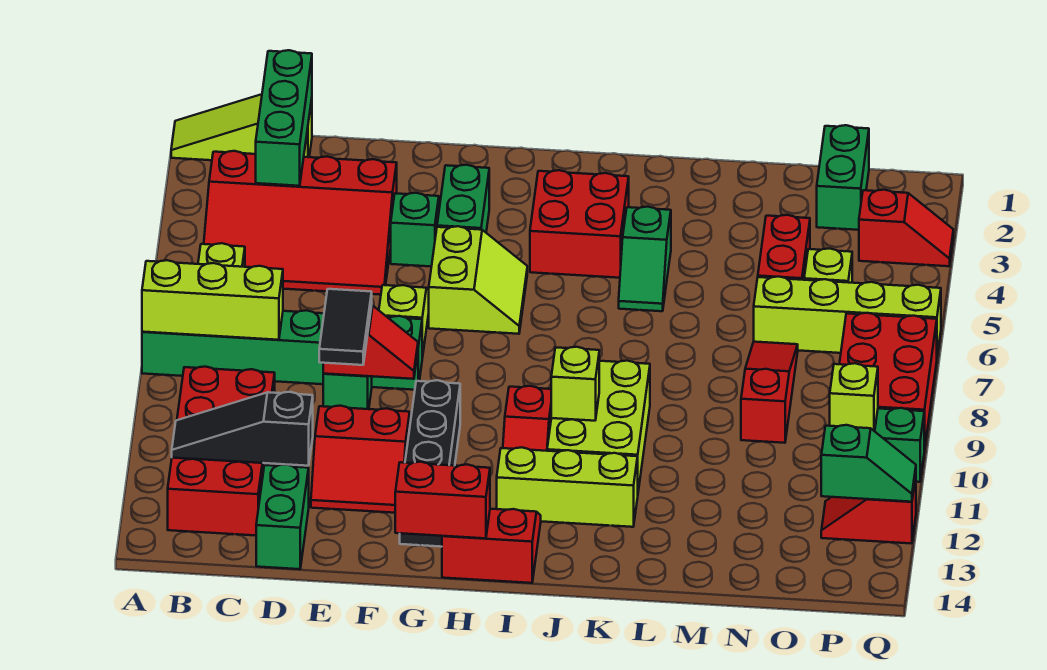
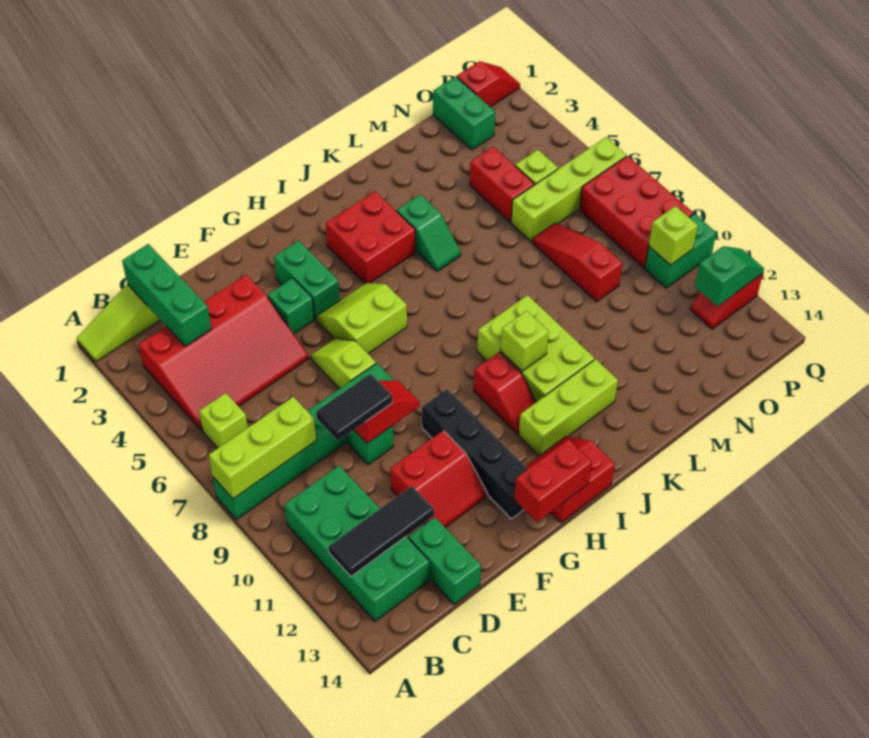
red brick B10:C13 level 1 -> green brick B10:C13 level 1
black slope B12:D12 level 2 top D -> black tile B12:D12 level 2
black tile E9:E10 level 3 -> black tile D9:E9 level 3
lime slope G5:H6 level 1 top G -> lime slope G5:H6 level 1 top 6
red slope P3:Q3 level 1 top P -> red slope P1:Q1 level 1 top P

